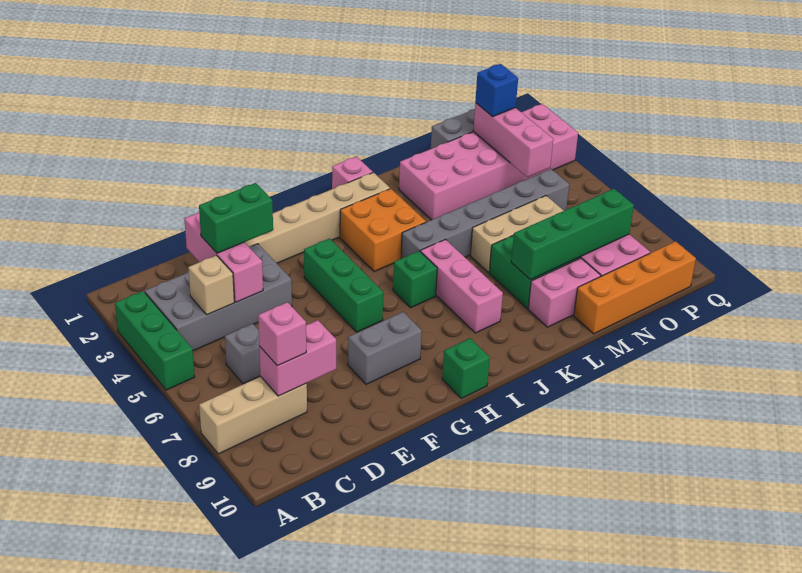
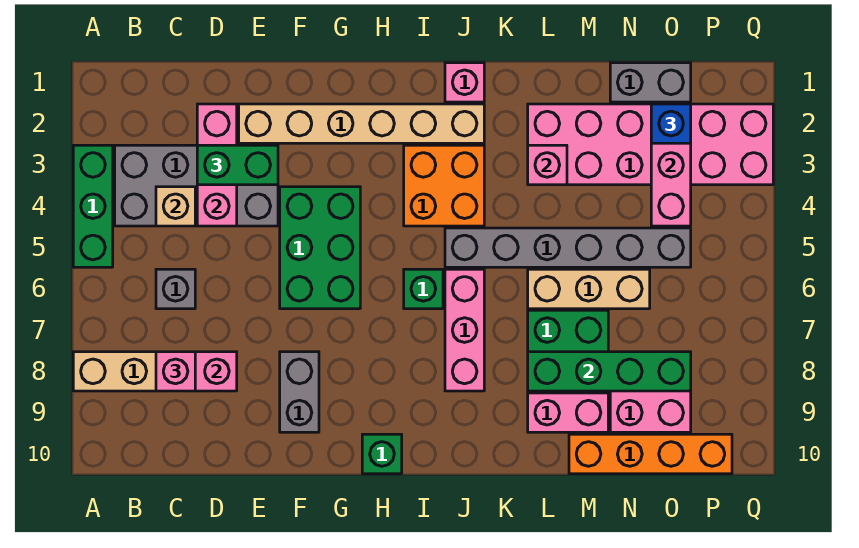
grey brick F8:G8 level 1 -> grey brick F8:F9 level 1
green brick G4:G6 level 1 -> green brick F4:G6 level 1
none -> pink brick L3 level 2

